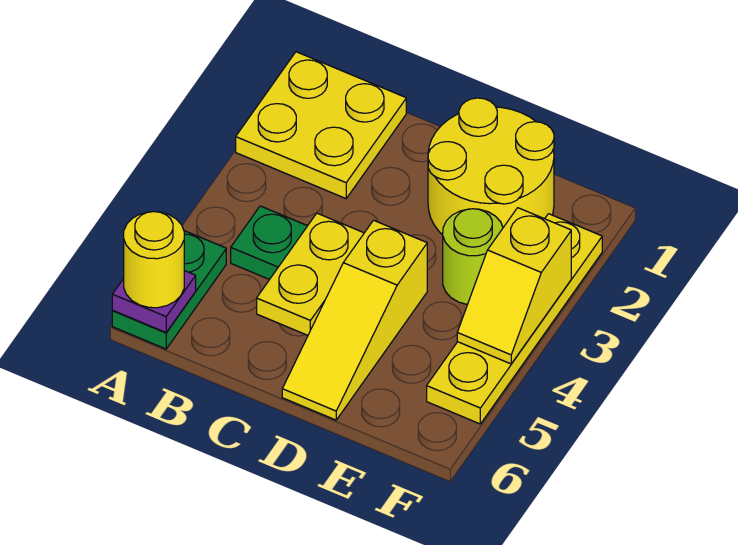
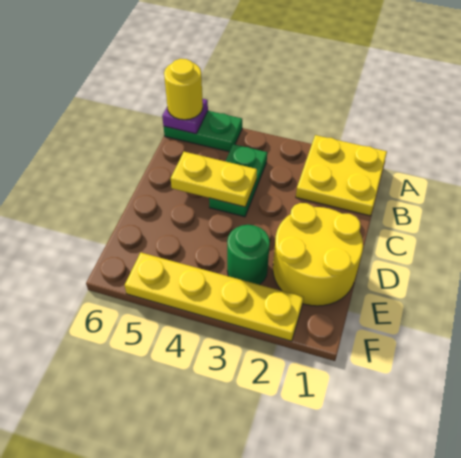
yellow slope D4:D6 level 1 top 4 -> none
lime round brick E3 level 1 -> green round brick E3 level 1
yellow slope F3:F4 level 2 top 3 -> none

